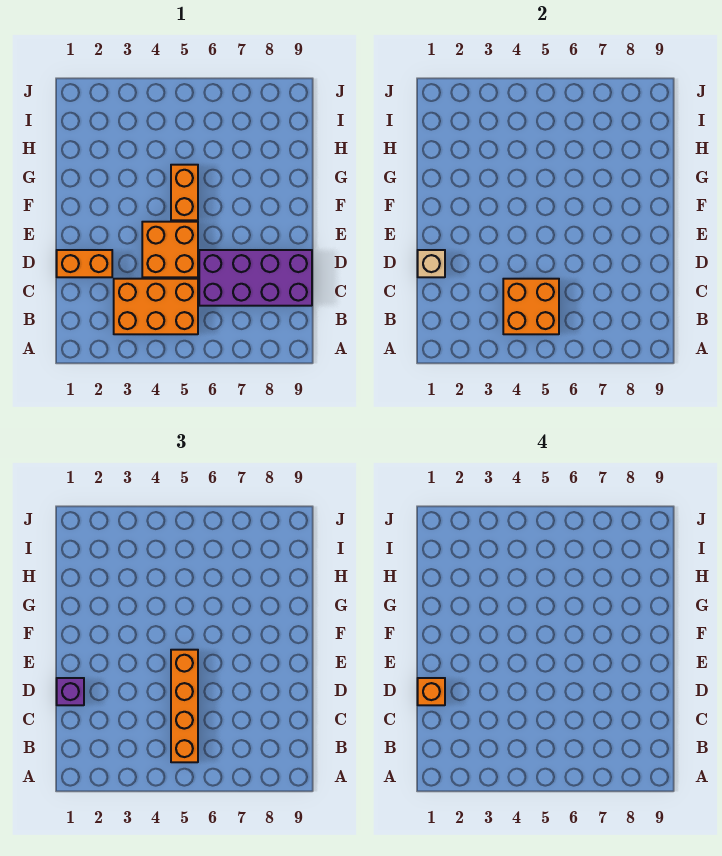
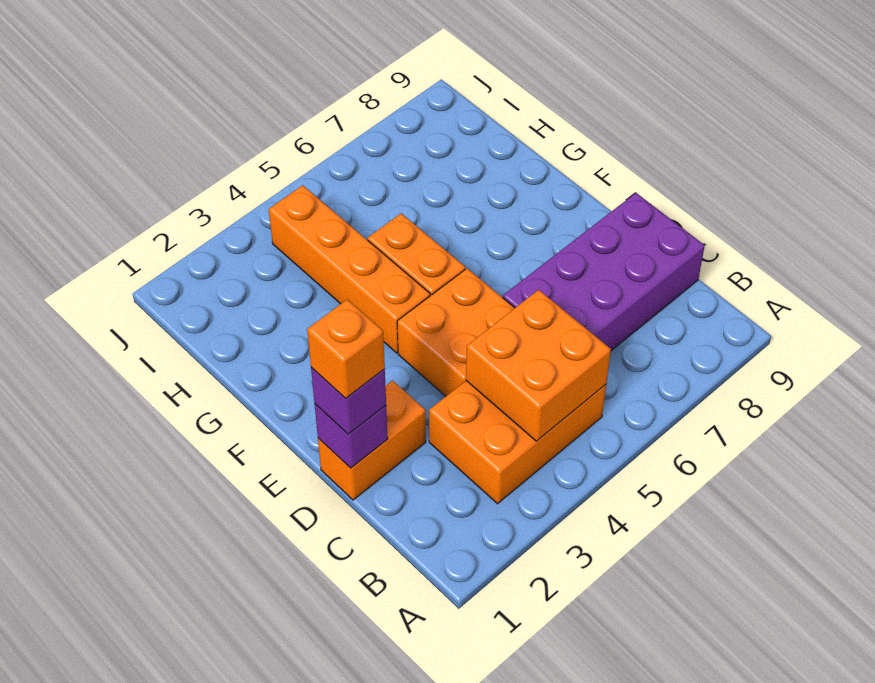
orange brick B5:E5 level 3 -> orange brick F4:I4 level 1
tan brick D1 level 2 -> purple brick D1 level 2

